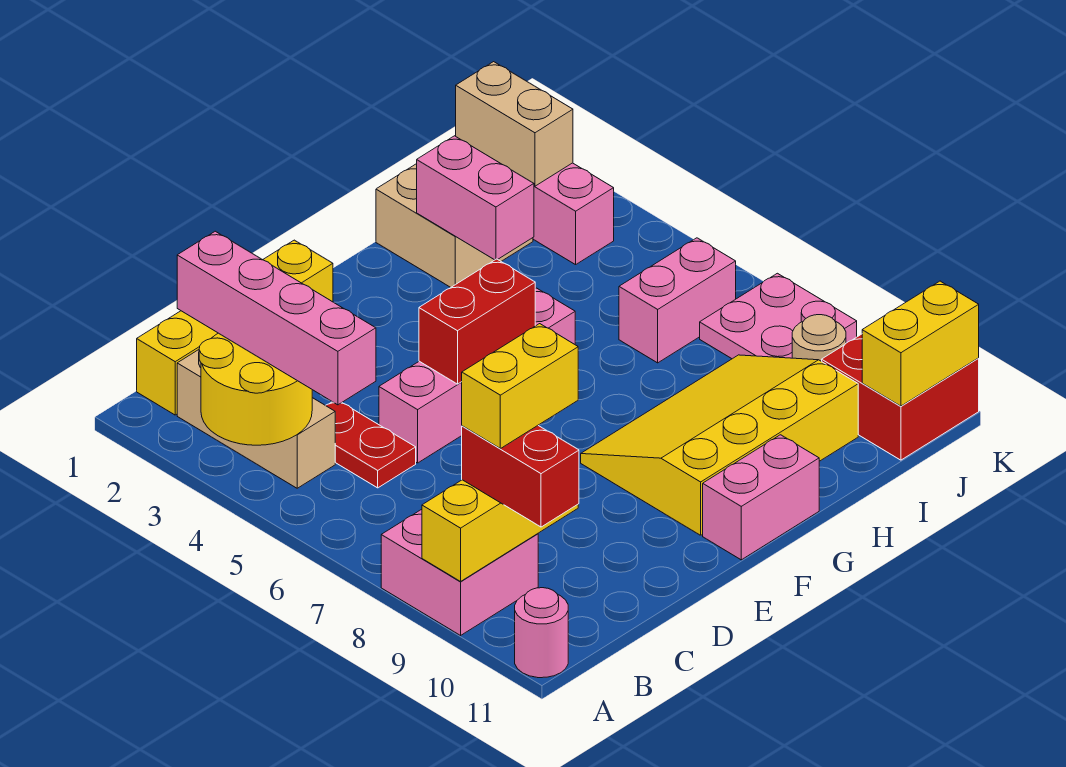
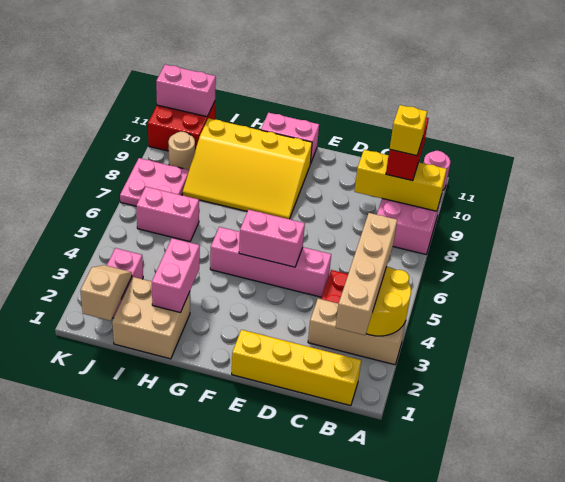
tan brick B2:B4 level 1 -> tan brick A3:C3 level 1
pink brick B2:B5 level 3 -> tan brick B2:B5 level 3
yellow brick B9:C9 level 4 -> yellow brick B9 level 4
red brick E5:F5 level 2 -> pink brick E5:F5 level 2
tan brick J1:J2 level 2 -> tan slope J1:J2 level 2 top 1
yellow brick J11:K11 level 2 -> pink brick J11:K11 level 2

